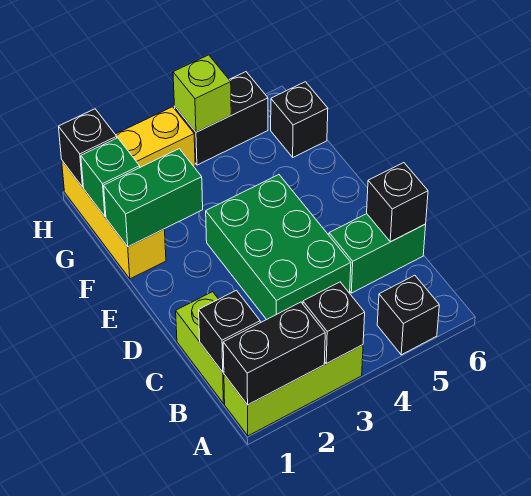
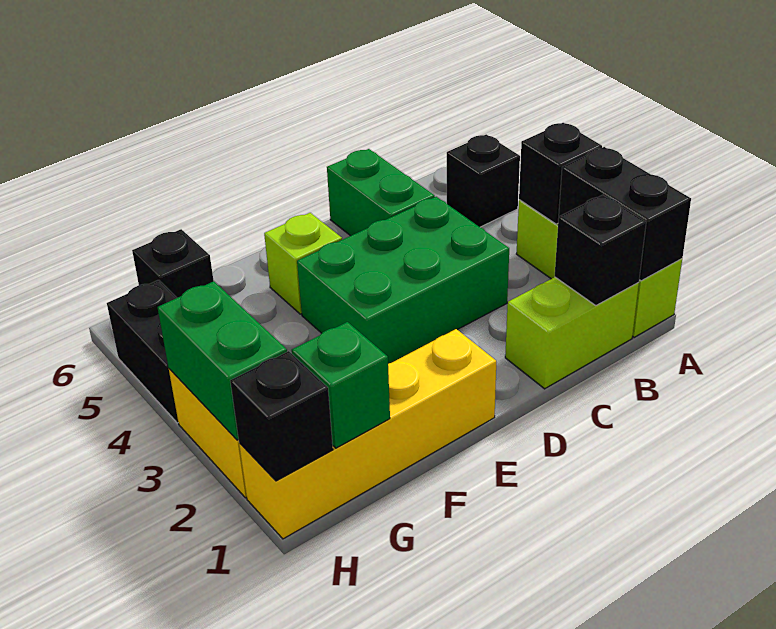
black brick C6 level 2 -> none
yellow brick F1:H1 level 1 -> yellow brick E1:H1 level 1
green brick F1:F2 level 2 -> green brick H2:H3 level 2
lime brick H4 level 2 -> lime brick E5 level 1

